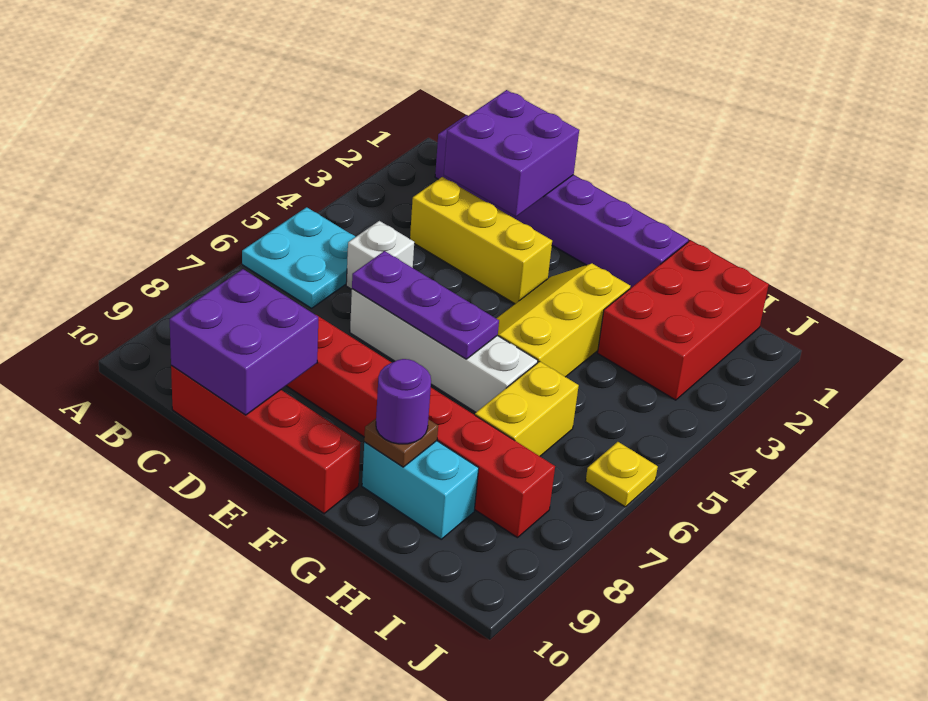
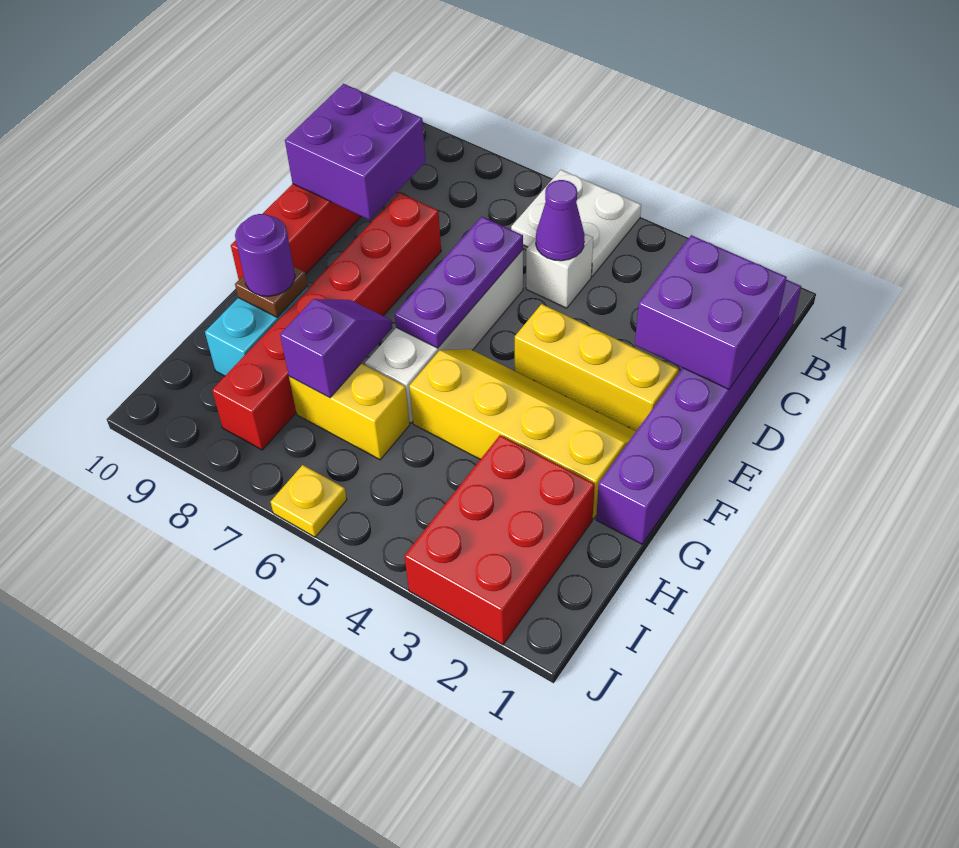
cyan plate A5:B6 level 1 -> white plate A5:B6 level 1
yellow brick C3:E3 level 1 -> yellow brick E2:E4 level 1
none -> purple cone C5 level 2
yellow slope F3:G5 level 1 top G -> yellow slope F2:G5 level 1 top G
none -> purple slope G7:H7 level 2 top H
red brick H1:I3 level 1 -> red brick H2:J3 level 1

